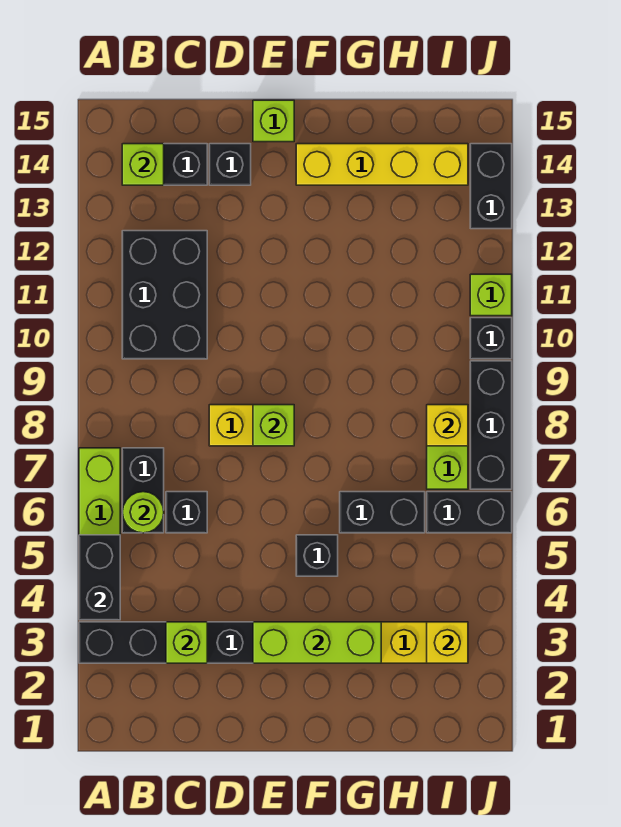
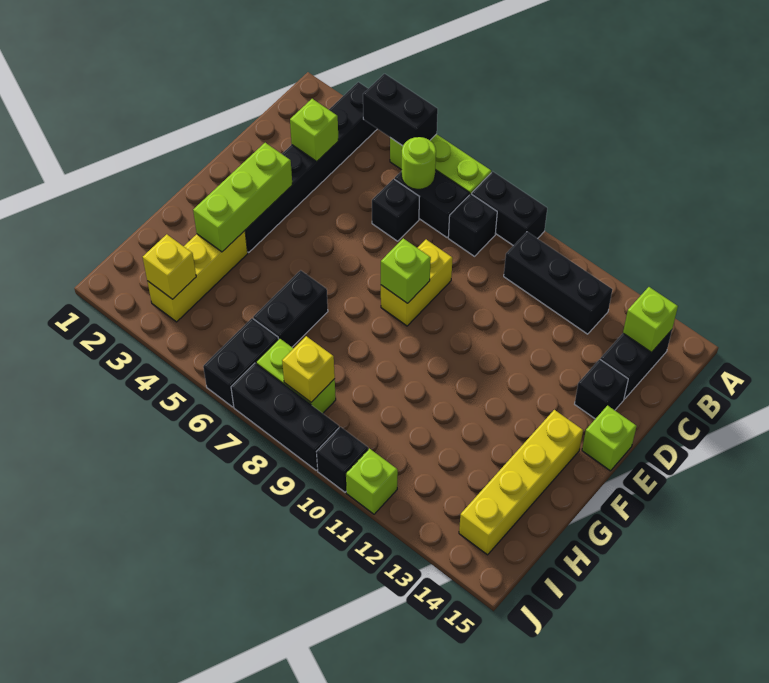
black brick B10:C12 level 1 -> black brick B10:B12 level 1
black brick F5 level 1 -> black brick B8 level 1
black brick J13:J14 level 1 -> black brick A8:A9 level 1

